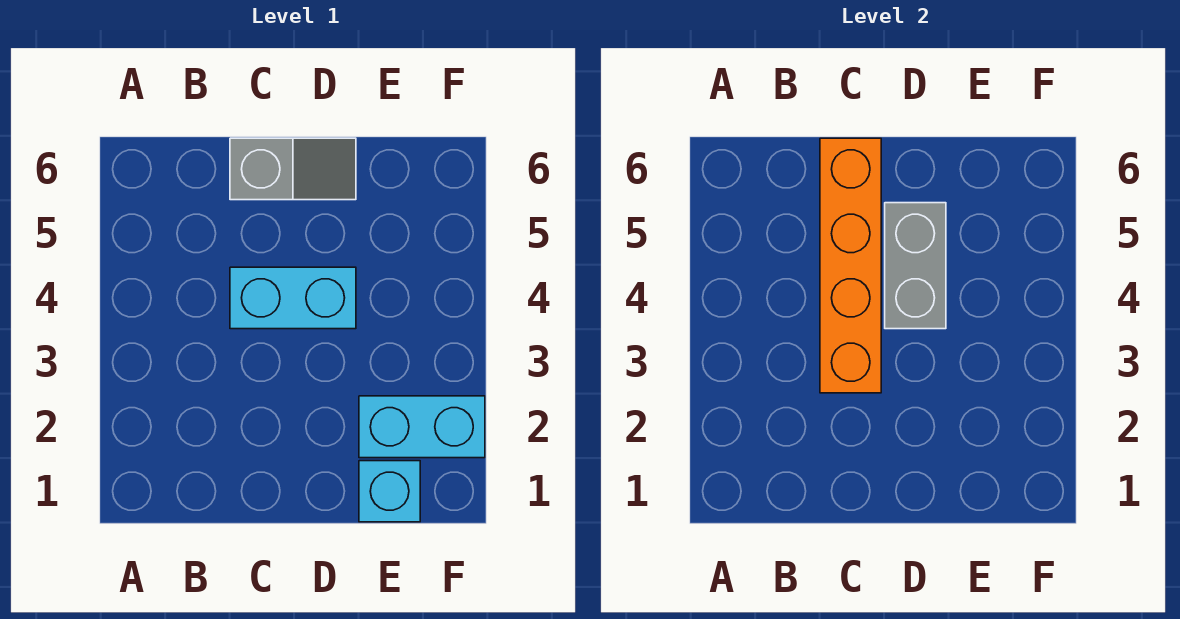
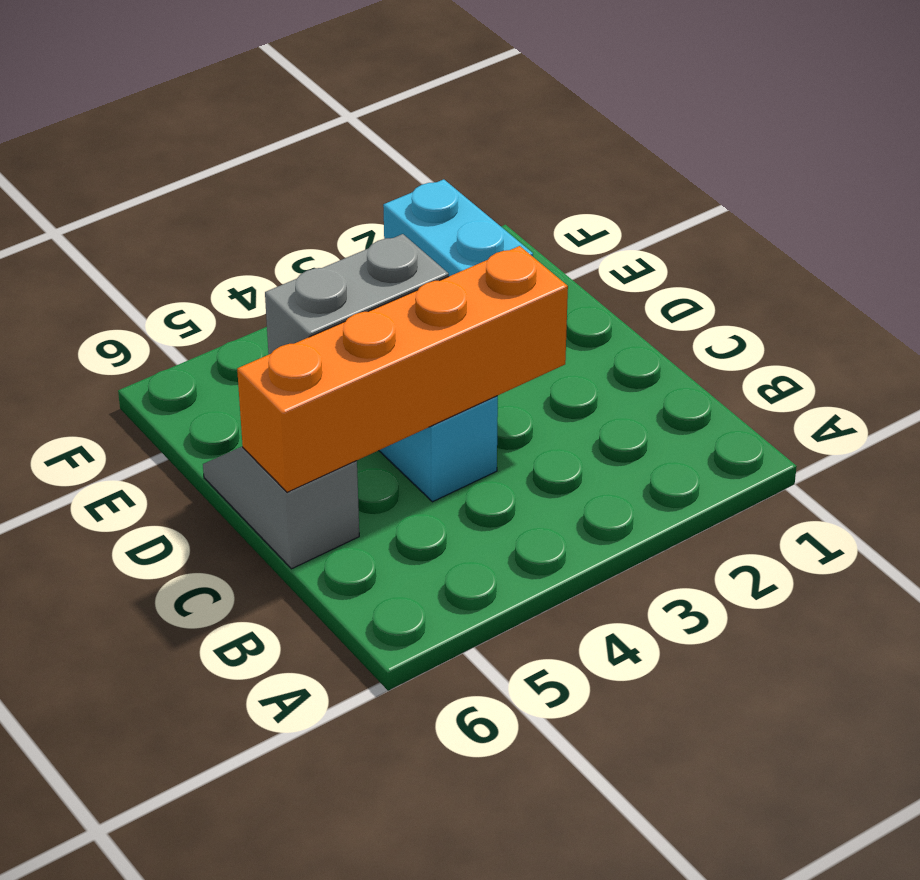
cyan brick E1 level 1 -> none

